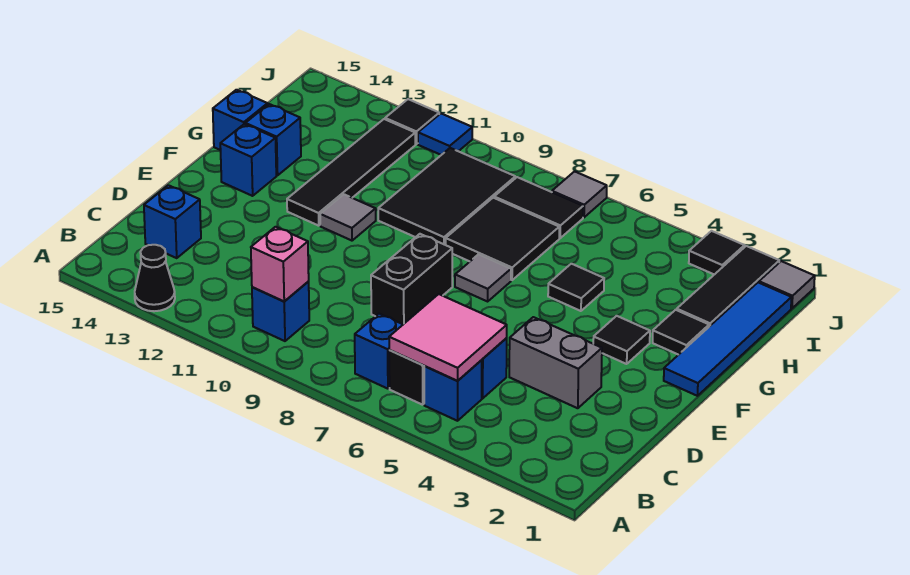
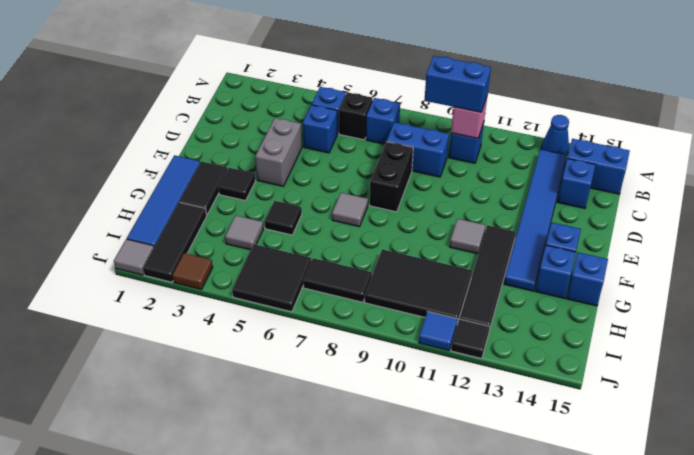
black cone A13 level 1 -> blue cone A13 level 1
pink tile B5:C6 level 2 -> none
none -> blue brick B9:B10 level 3
none -> blue tile B13:G13 level 1
none -> blue brick B14:B15 level 1
none -> blue brick C8:C9 level 1
grey brick D3:D4 level 1 -> grey brick D4:E4 level 1
black tile G2 level 1 -> black tile F2:G2 level 1
black tile G7:H8 level 1 -> black tile I5:J6 level 1
black tile G9:I10 level 1 -> black tile H9:I11 level 1
black tile J3 level 1 -> brown tile J3 level 1
grey tile J7 level 1 -> grey tile H4 level 1

